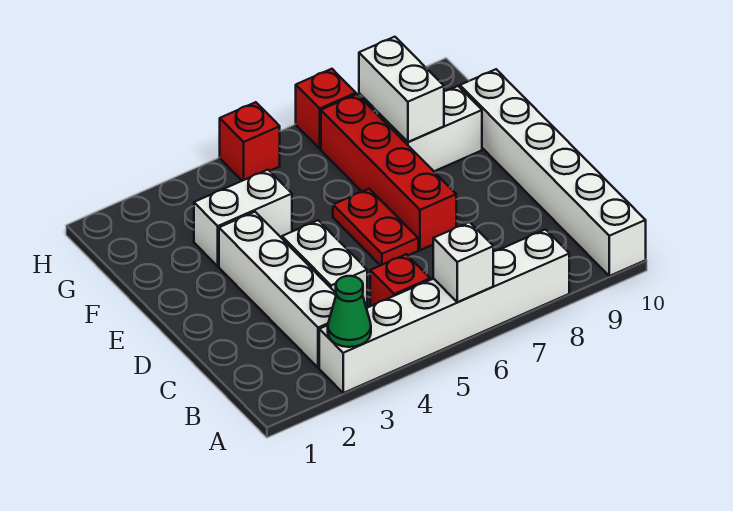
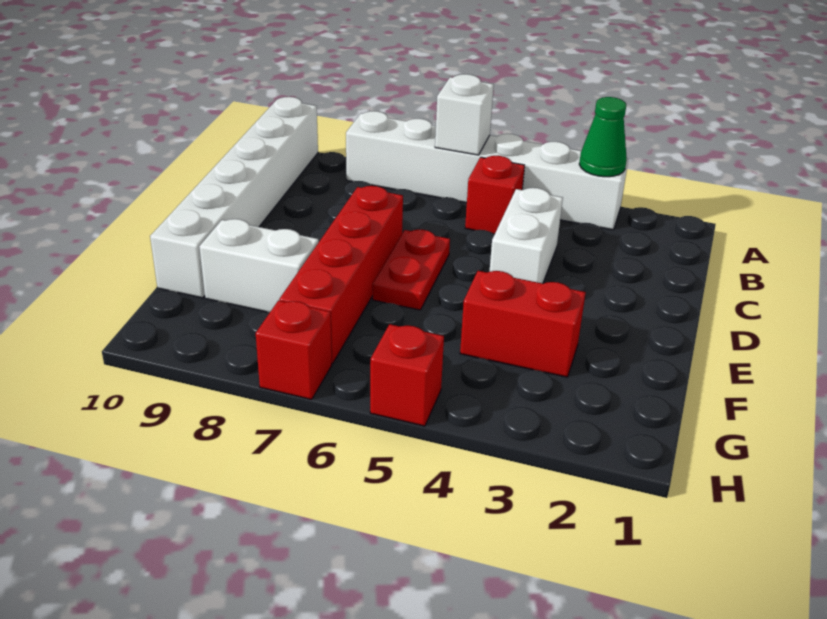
white brick B3:E3 level 1 -> none
white brick F3:F4 level 1 -> red brick F3:F4 level 1
white brick F8:G8 level 2 -> none

